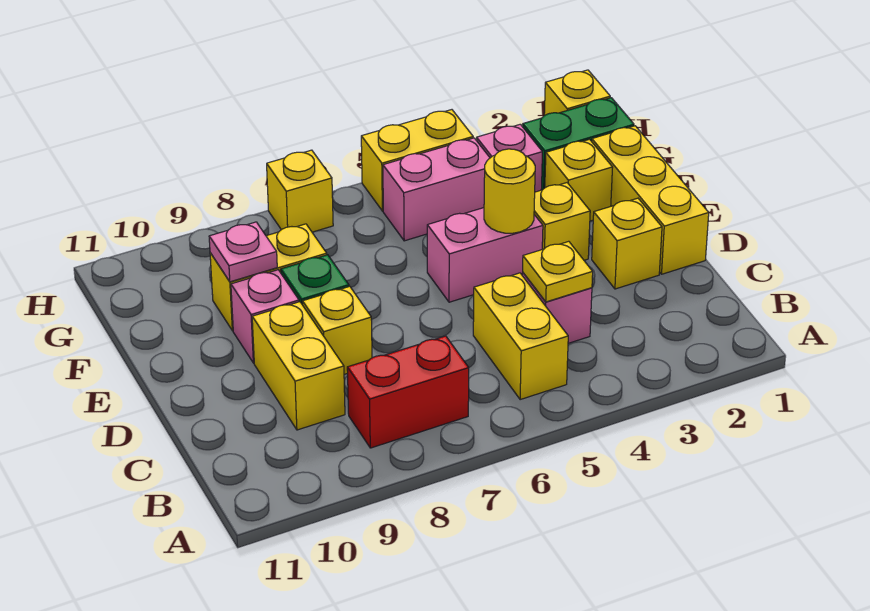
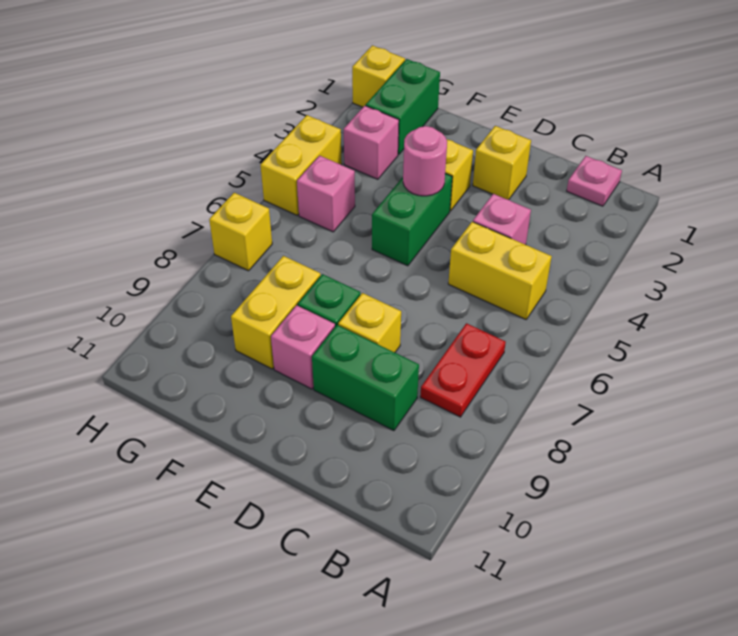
red brick B7:B8 level 1 -> red plate B7:B8 level 1
yellow plate C4 level 2 -> none
yellow brick C9:D9 level 1 -> green brick C9:D9 level 1
yellow brick D1:F1 level 1 -> none
pink brick E4:E5 level 1 -> green brick E4:E5 level 1
yellow round brick E4 level 2 -> pink round brick E4 level 2
yellow brick F2 level 1 -> none
pink plate F9 level 2 -> pink plate B1 level 1
pink brick G4:G5 level 1 -> pink brick G5 level 1

